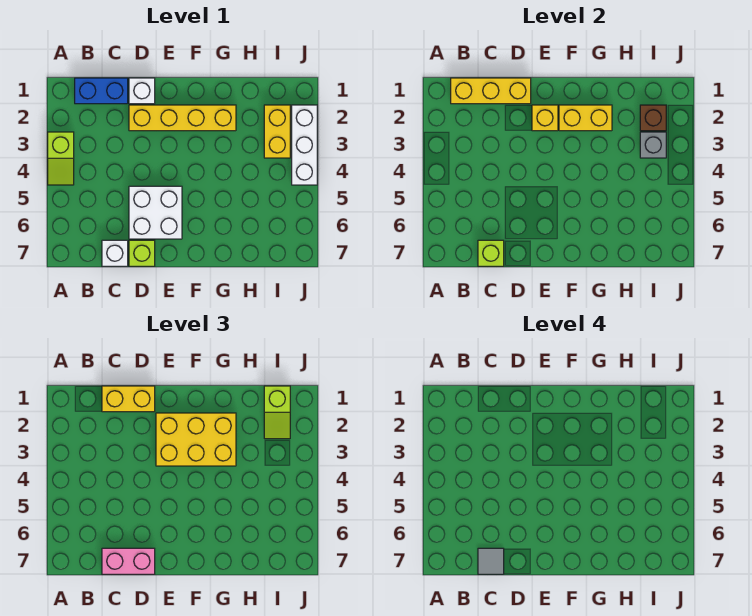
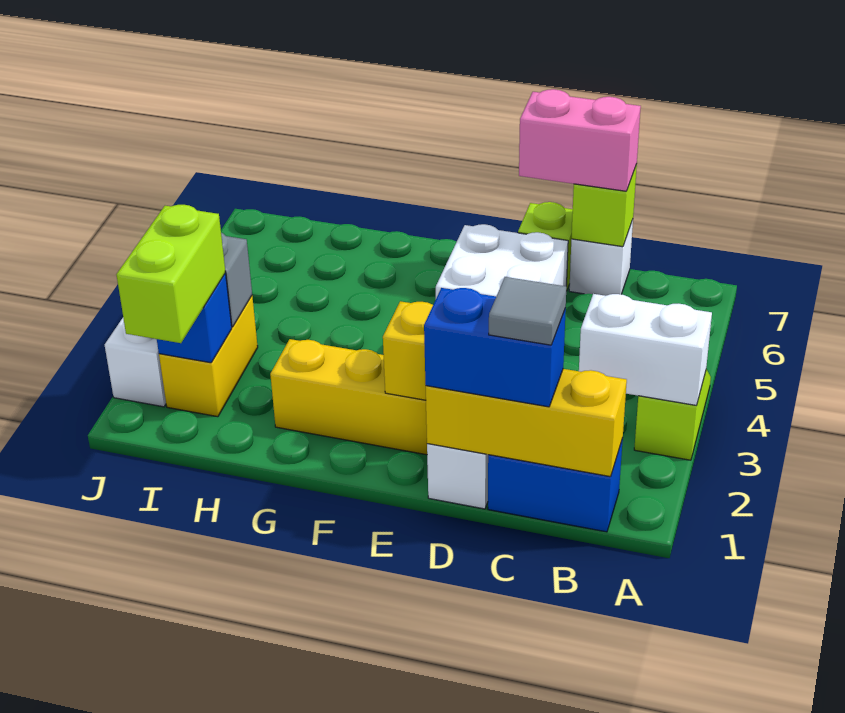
none -> white brick A3:B3 level 2
yellow brick C1:D1 level 3 -> blue brick C1:D1 level 3
grey tile C7 level 4 -> grey tile C1 level 4
yellow brick E2:G3 level 3 -> none
yellow brick F2:G2 level 2 -> none
lime slope I1:I2 level 3 top 1 -> lime brick I1:I2 level 3
brown brick I2 level 2 -> blue brick I2 level 2

